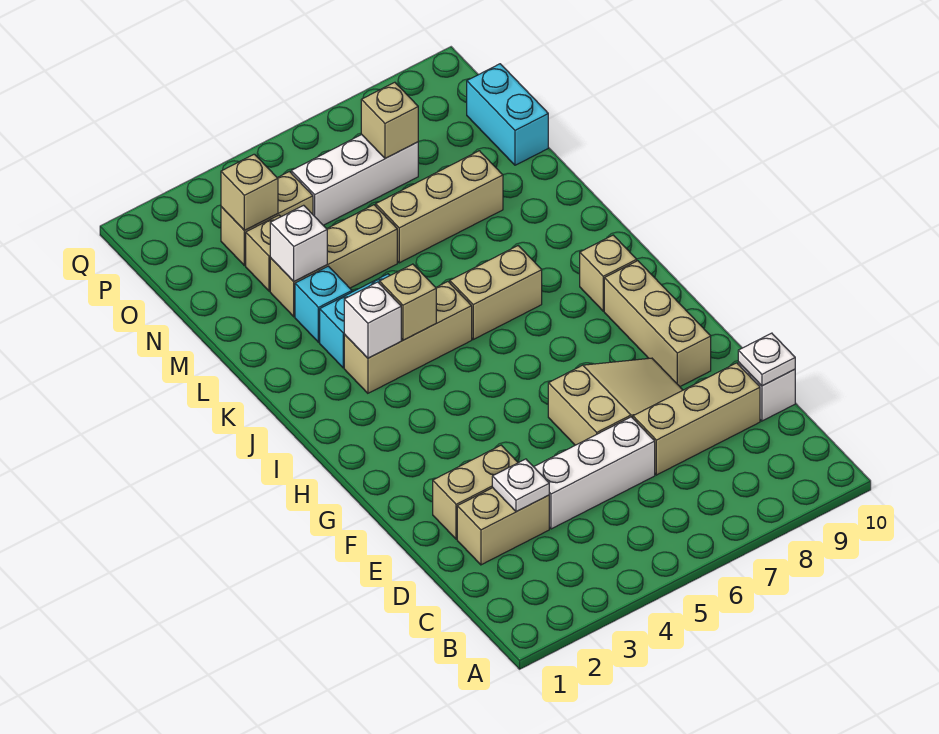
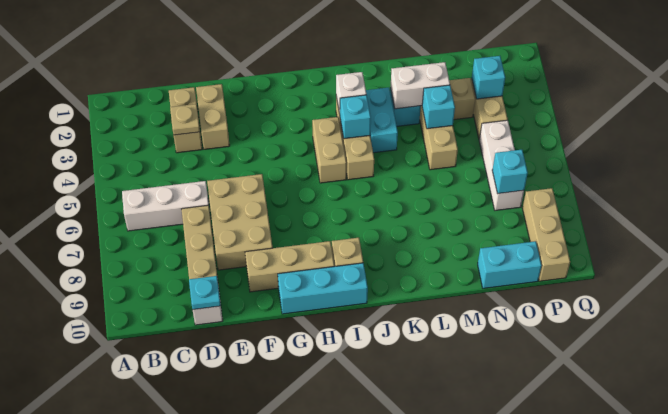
white plate D3 level 2 -> tan plate D3 level 2
white brick D4:D6 level 1 -> white brick B6:D6 level 1
white plate D10 level 2 -> cyan plate D10 level 2
tan slope E6:F8 level 1 top 6 -> tan brick E6:F8 level 1
none -> cyan brick G10:I10 level 1
tan brick J4 level 2 -> cyan brick J4 level 2
tan brick J6:J7 level 1 -> tan brick I4:I5 level 1
white brick M3 level 2 -> white brick L3:M3 level 2
none -> cyan brick M4 level 2
tan brick M6:M8 level 1 -> tan brick P8:P10 level 1
tan brick O3 level 2 -> cyan brick O3 level 2
tan brick O7 level 2 -> cyan brick O7 level 2

